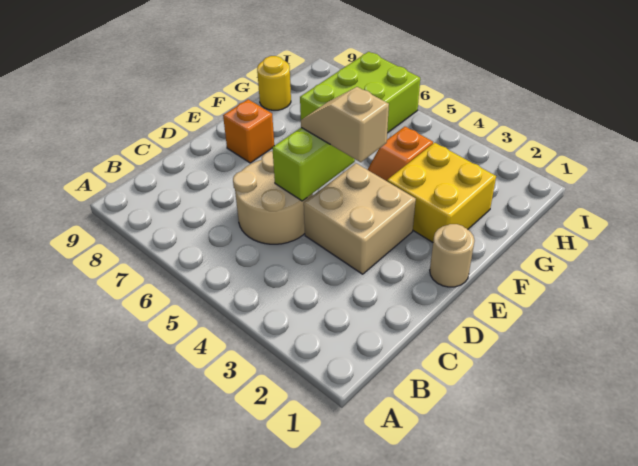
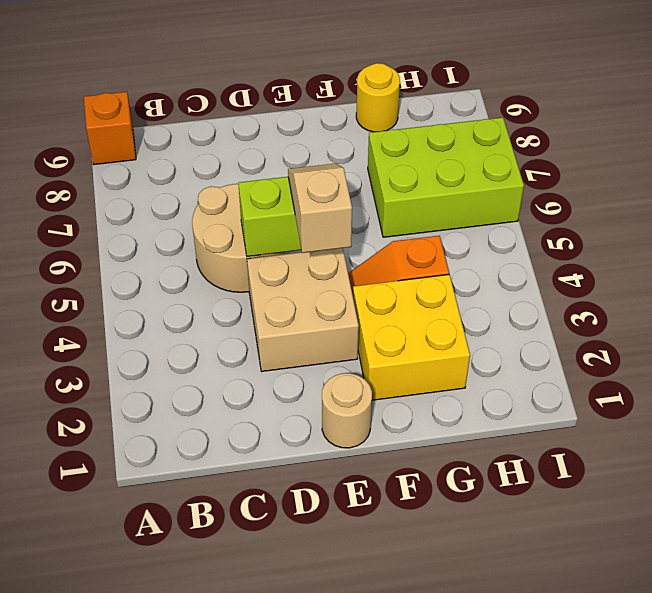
orange brick E8 level 1 -> orange brick A9 level 1

